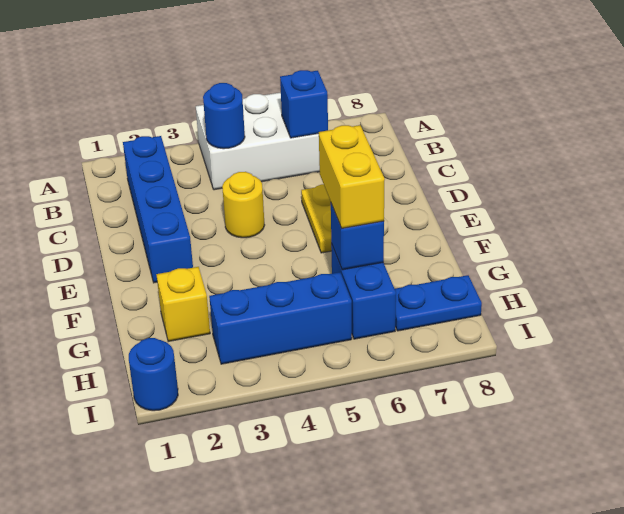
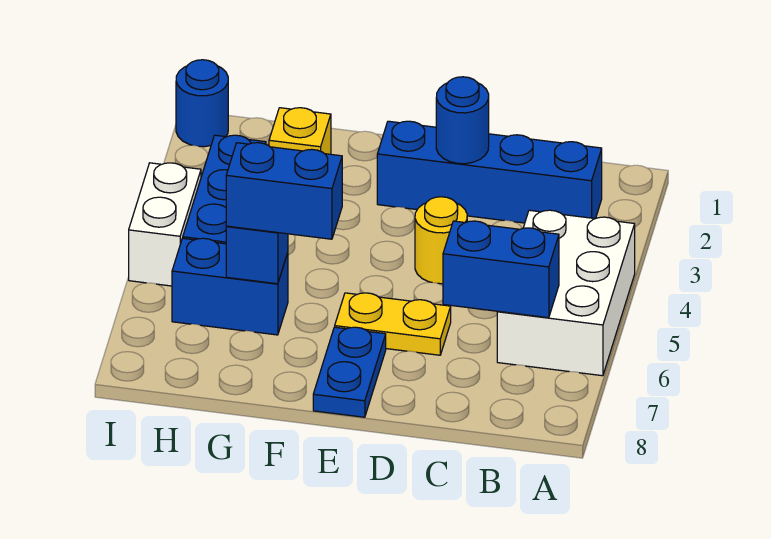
blue round brick B4 level 2 -> blue round brick D2 level 2
blue brick B6 level 2 -> blue brick B6:C6 level 2
yellow brick F6:G6 level 3 -> blue brick F6:G6 level 3
blue plate H7:H8 level 1 -> blue plate E7:E8 level 1
none -> white brick I4:I5 level 1

